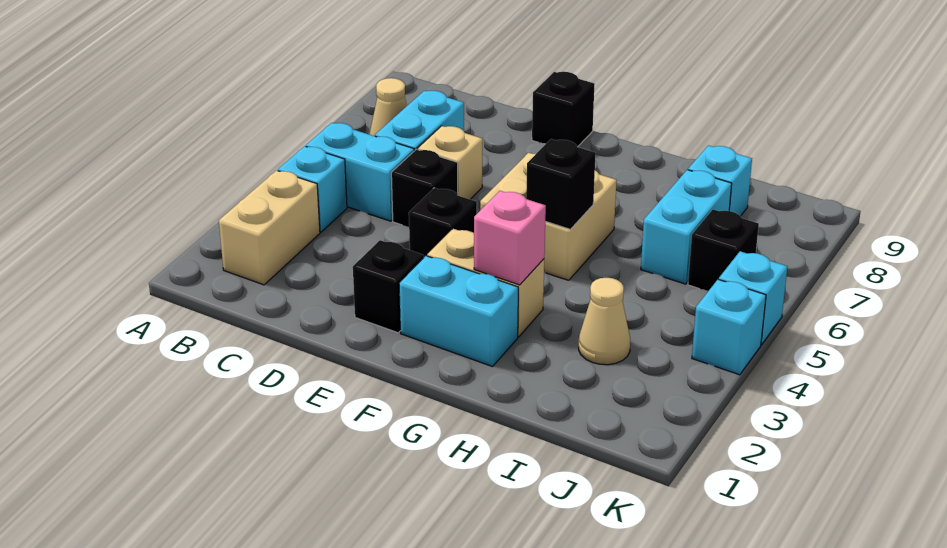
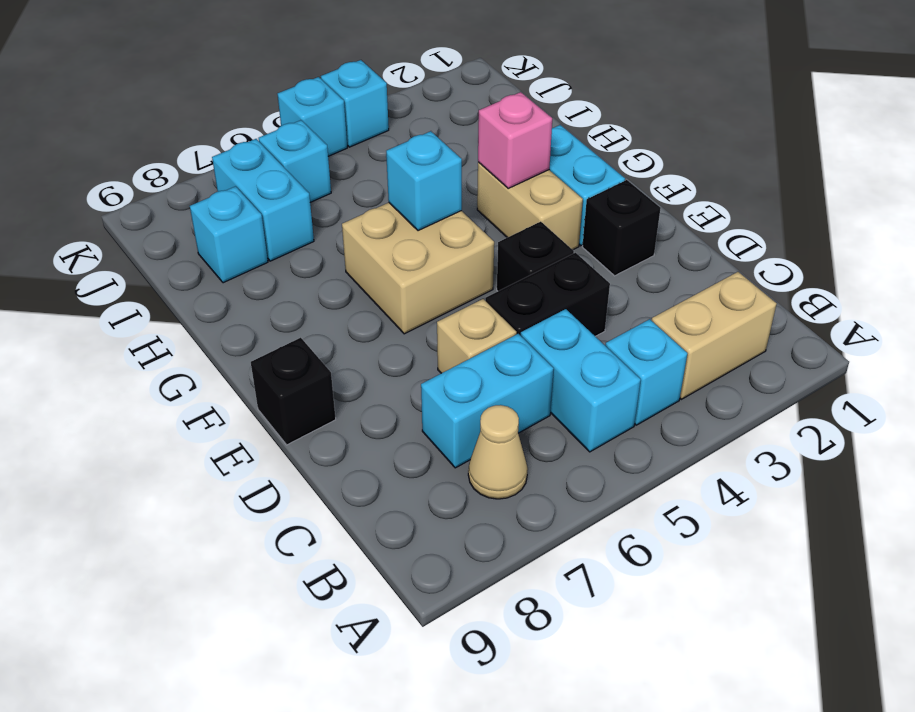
black brick D5 level 1 -> black brick D4:D5 level 1
black brick G5 level 2 -> cyan brick G5 level 2
tan cone I3 level 1 -> none
cyan brick I6:I7 level 1 -> cyan brick I7:J7 level 1
black brick J6 level 1 -> cyan brick J6 level 1

